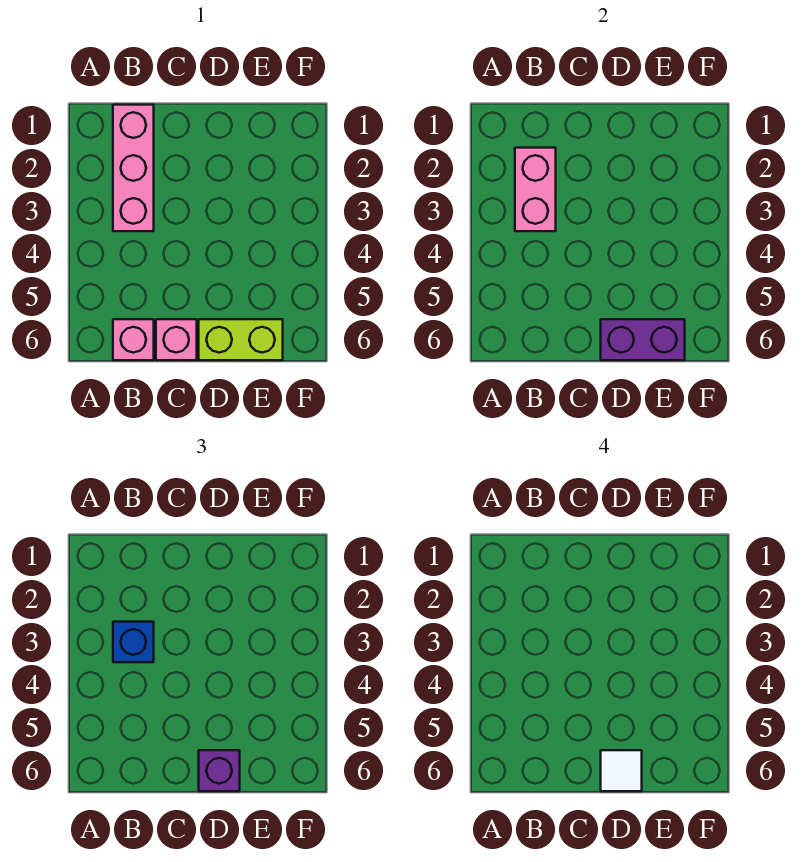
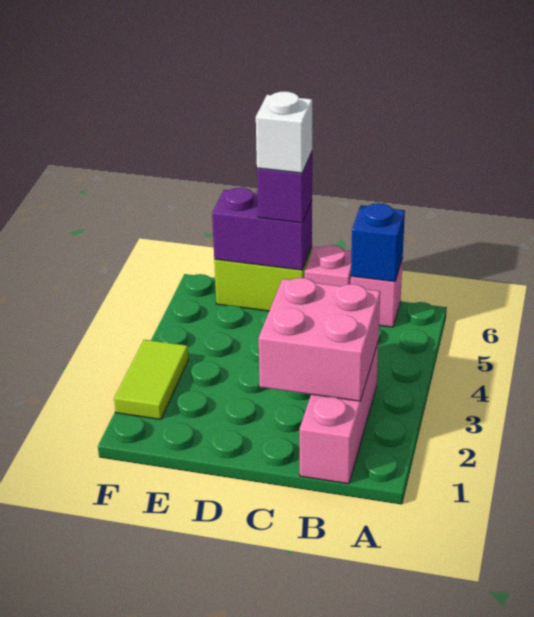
pink brick B2:B3 level 2 -> pink brick B2:C3 level 2
blue brick B3 level 3 -> blue brick B6 level 2
white tile D6 level 4 -> white brick D6 level 4
none -> lime tile F2:F3 level 1

